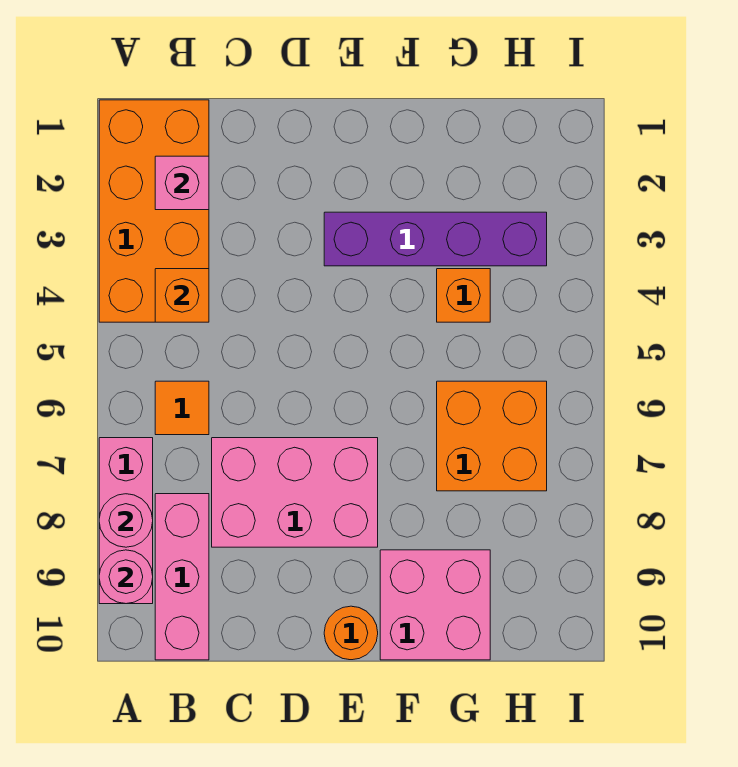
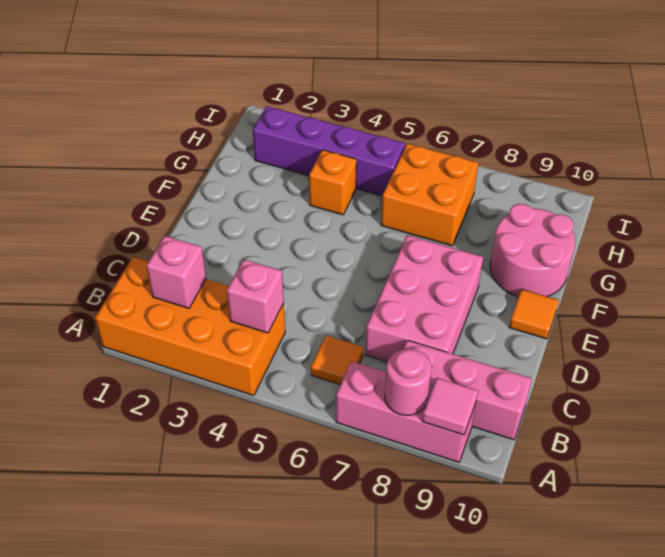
pink round brick A9 level 2 -> pink tile A9 level 2
orange brick B4 level 2 -> pink brick B4 level 2
purple brick E3:H3 level 1 -> purple brick H2:H5 level 1
orange round brick E10 level 1 -> orange tile E10 level 1
pink brick F9:G10 level 1 -> pink round brick F9:G10 level 1

